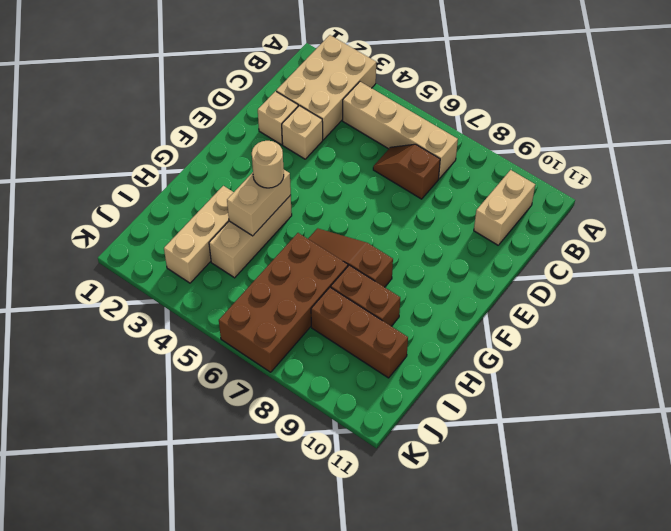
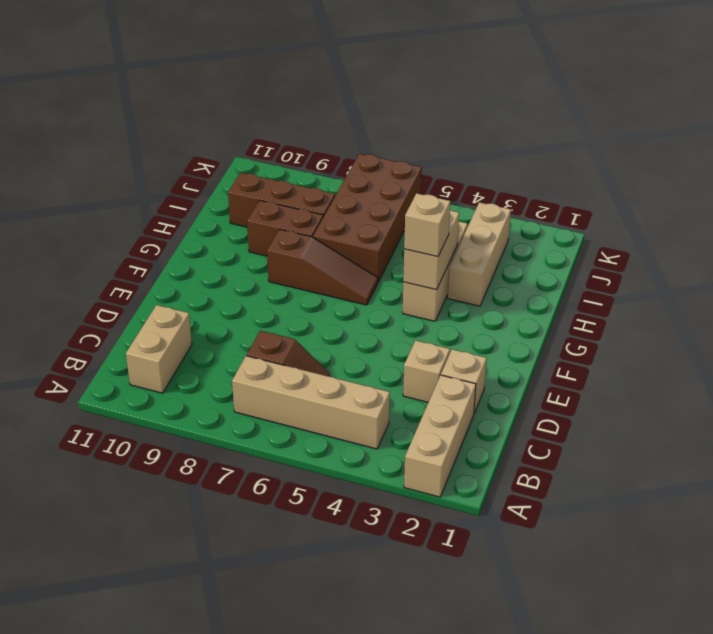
tan brick A2:C3 level 1 -> tan brick A2:C2 level 1
tan round brick G4 level 3 -> tan brick G4 level 3

